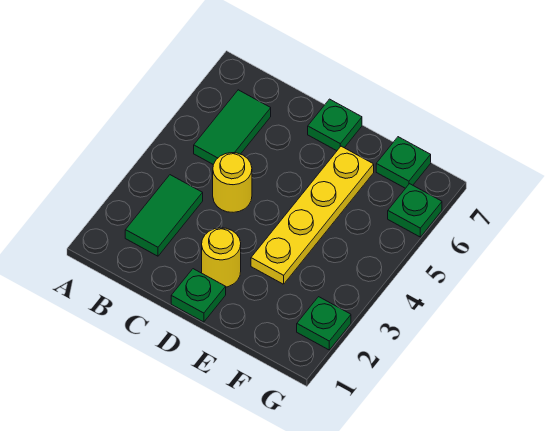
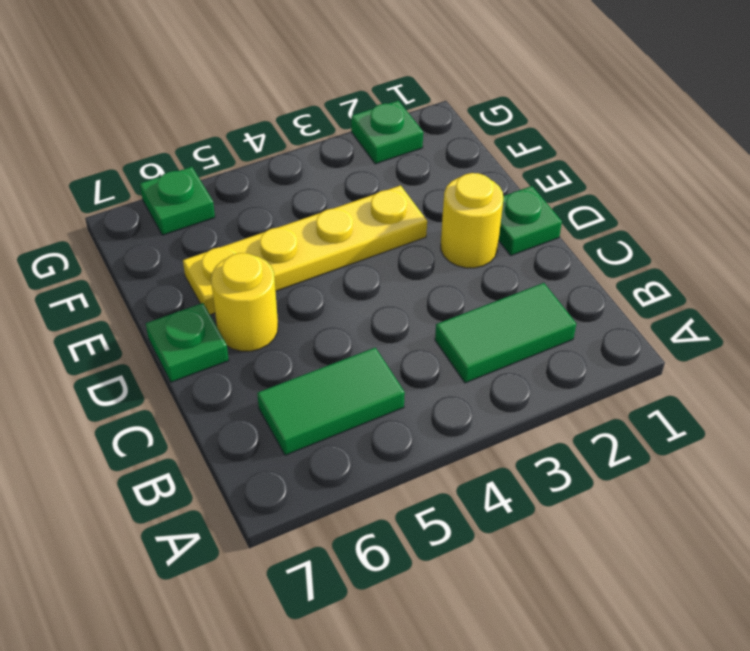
yellow round brick C4 level 1 -> yellow round brick D6 level 1
green plate F7 level 1 -> none

